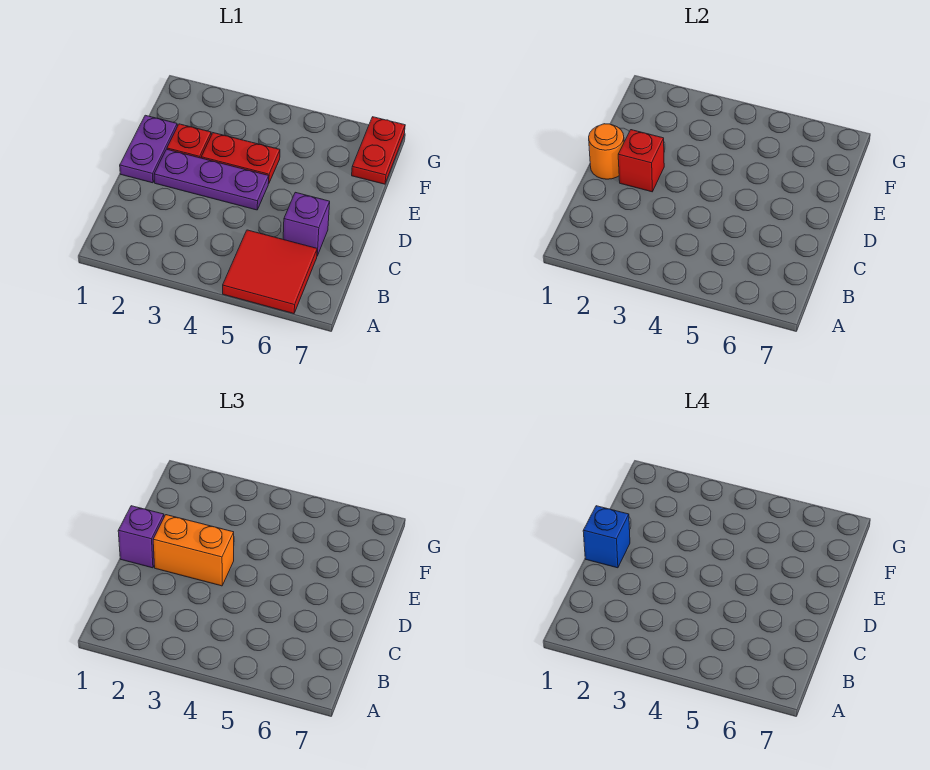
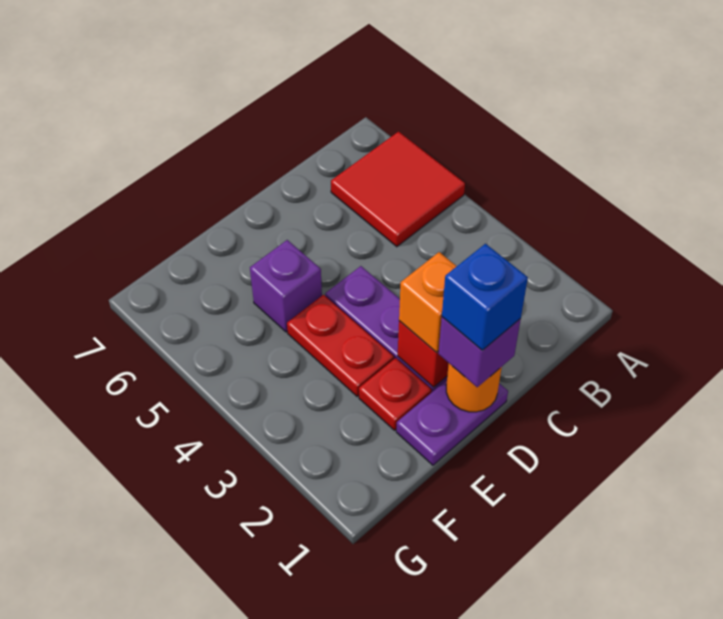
purple brick C6 level 1 -> purple brick E5 level 1
orange brick D2:D3 level 3 -> orange brick D2 level 3
red plate F7:G7 level 1 -> none

